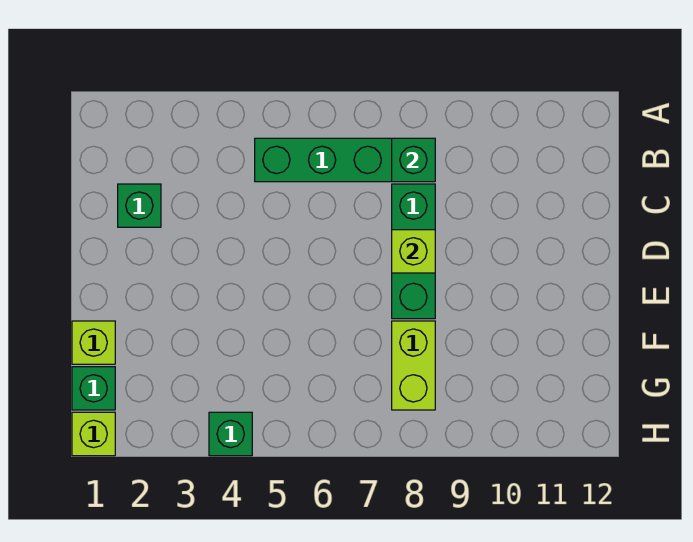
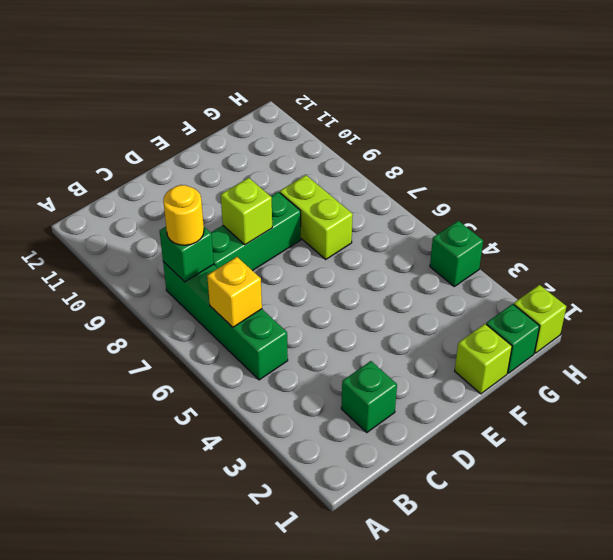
none -> yellow brick B6 level 2
none -> yellow round brick B8 level 3
lime brick F8:G8 level 1 -> lime brick F7:F8 level 1

